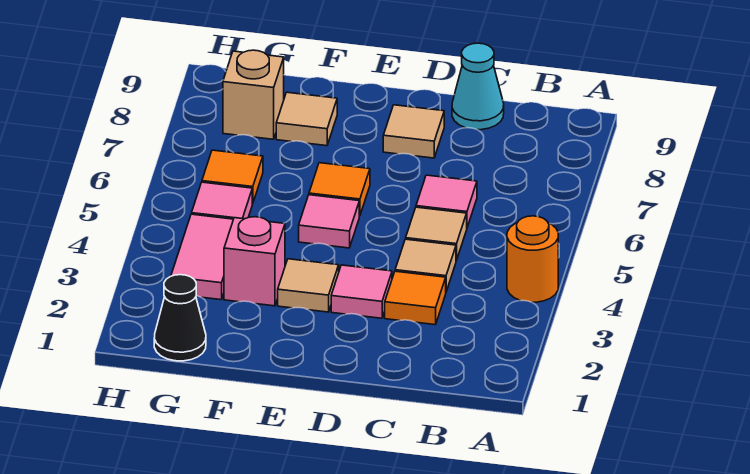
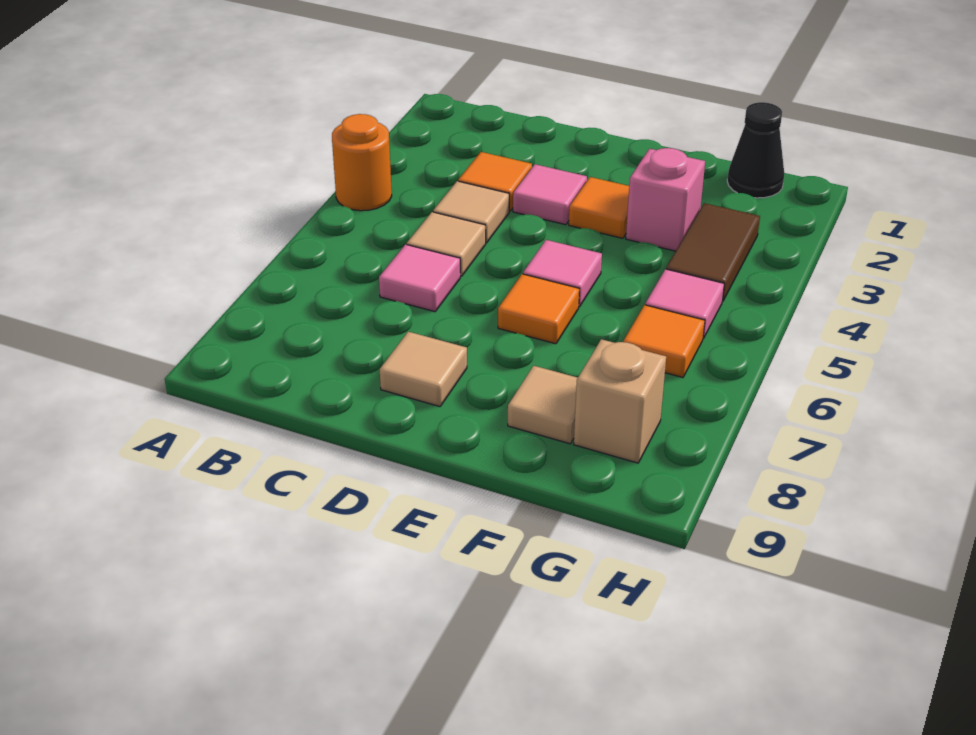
cyan cone C9 level 1 -> none
tan tile E3 level 1 -> orange tile E3 level 1
pink tile G3:G4 level 1 -> brown tile G3:G4 level 1

